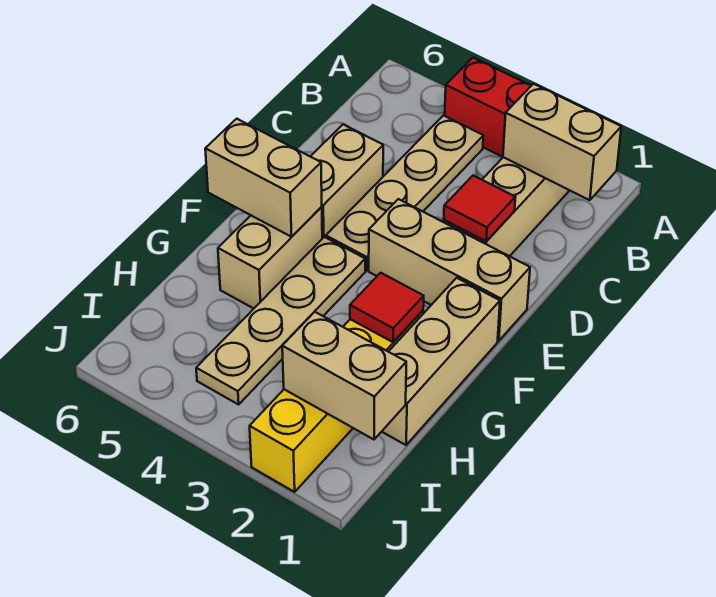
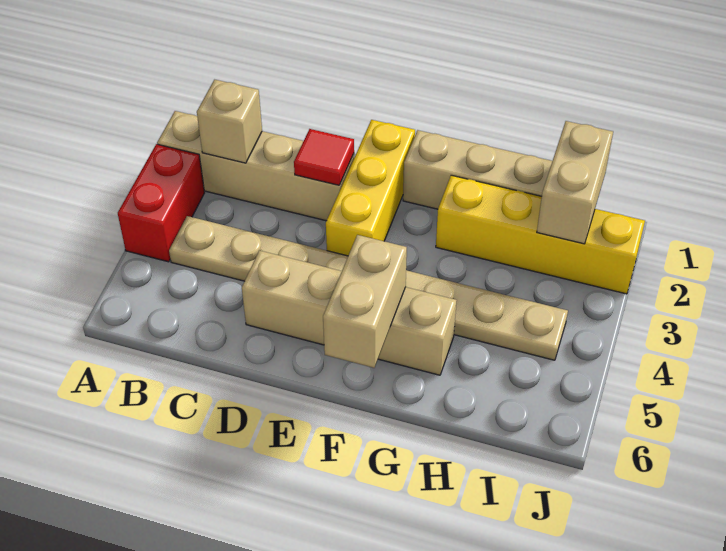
tan brick B1:B2 level 2 -> tan brick B2 level 2
tan brick E1:E3 level 1 -> yellow brick E1:E3 level 1
red tile G2 level 2 -> none

